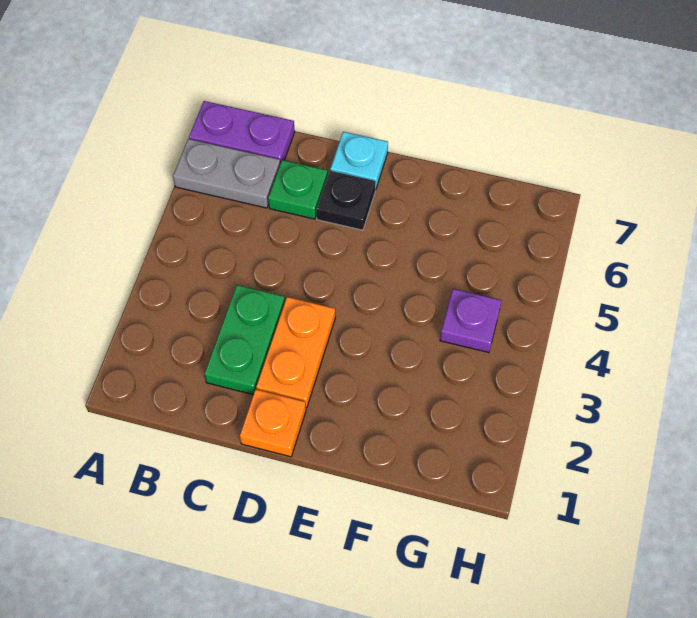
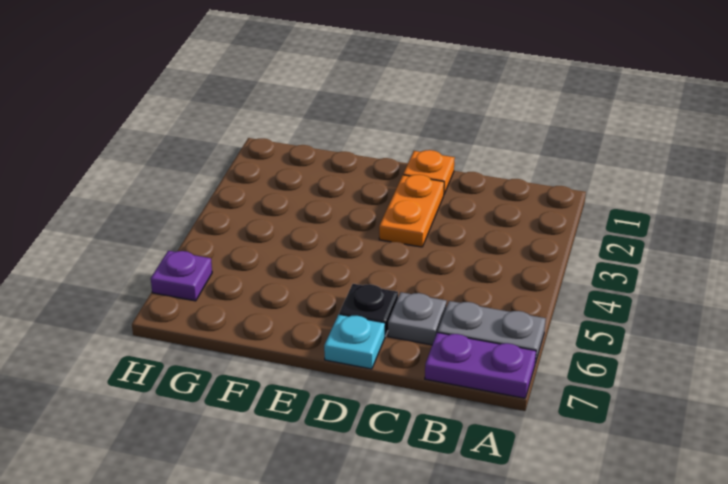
green plate C2:C3 level 1 -> none
green plate C6 level 1 -> grey plate C6 level 1
purple plate G4 level 1 -> purple plate H6 level 1

